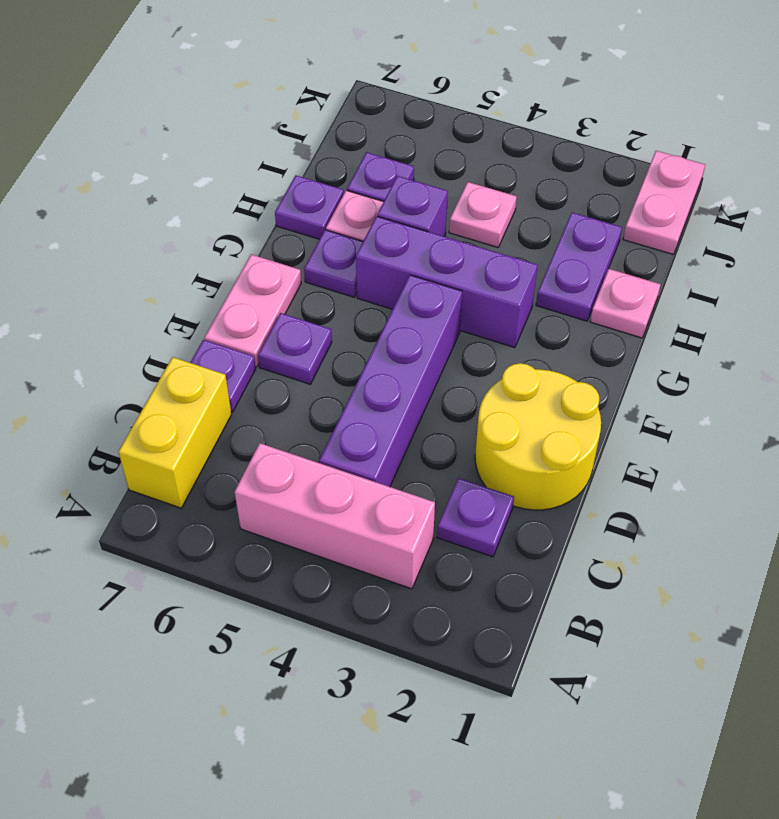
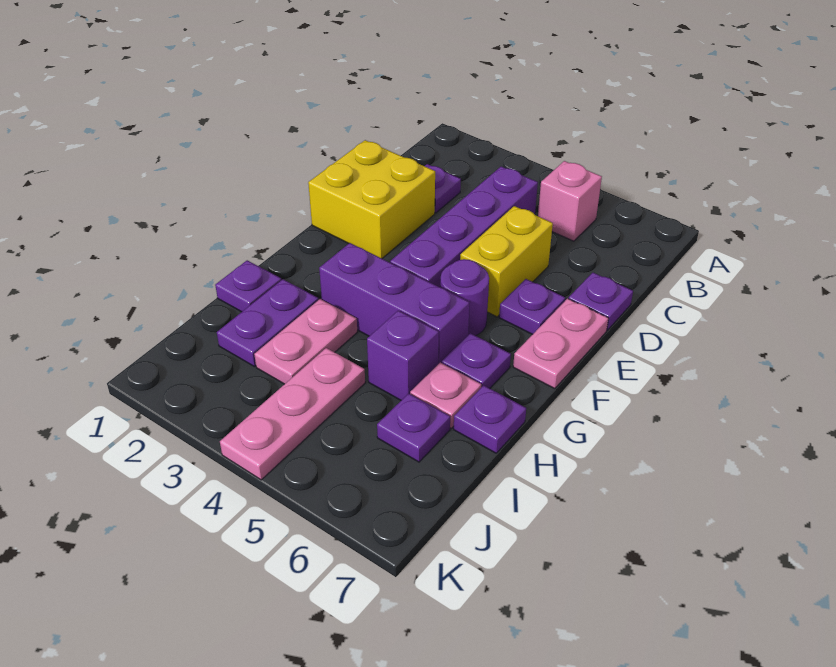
pink brick B3:B5 level 1 -> pink brick B5 level 1
yellow brick B7:C7 level 1 -> yellow brick D5:E5 level 1
yellow round brick D1:E2 level 1 -> yellow brick D1:E2 level 1
none -> purple round brick F5 level 1
pink plate H1 level 1 -> purple plate H1 level 1
pink plate I4 level 1 -> pink plate I4:K4 level 1
pink plate J1:K1 level 1 -> pink plate H3:I3 level 1

